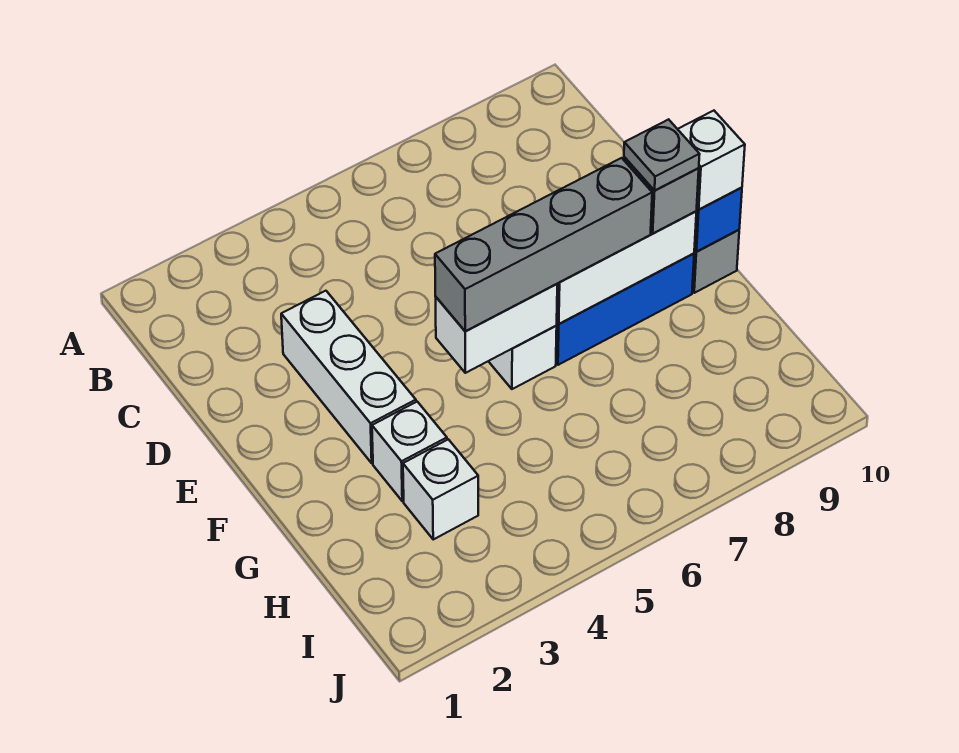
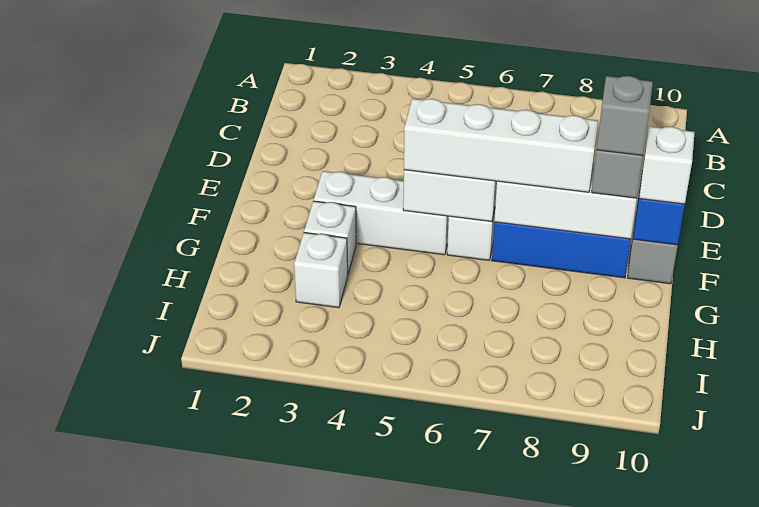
white brick D3:F3 level 1 -> white brick F3:F5 level 1
grey brick F5:F8 level 3 -> white brick F5:F8 level 3
grey plate F9 level 4 -> grey brick F9 level 4

